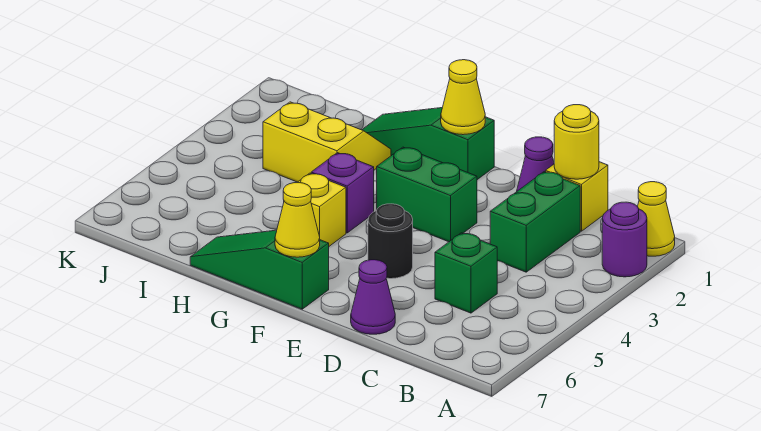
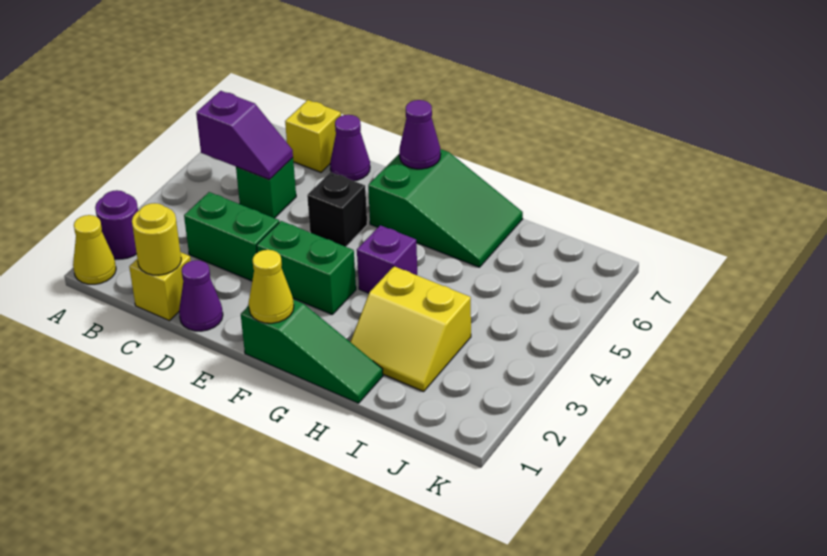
none -> purple slope B5:C5 level 2 top B
green brick C2:C3 level 1 -> green brick C3:D3 level 1
black round brick E5 level 1 -> black brick E5 level 1
green slope F7:H7 level 1 top F -> green slope F6:H7 level 1 top F
yellow cone F7 level 2 -> purple cone F7 level 2
yellow brick G5 level 1 -> yellow brick C7 level 1

